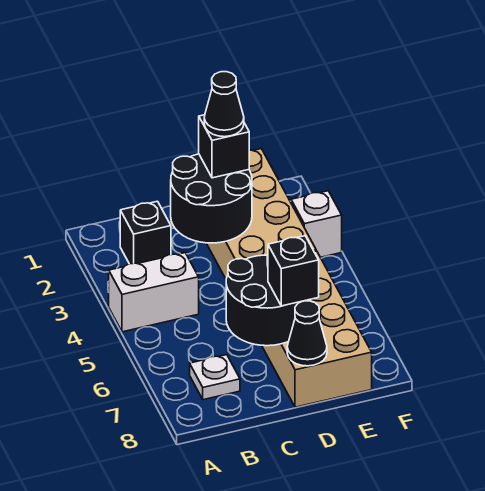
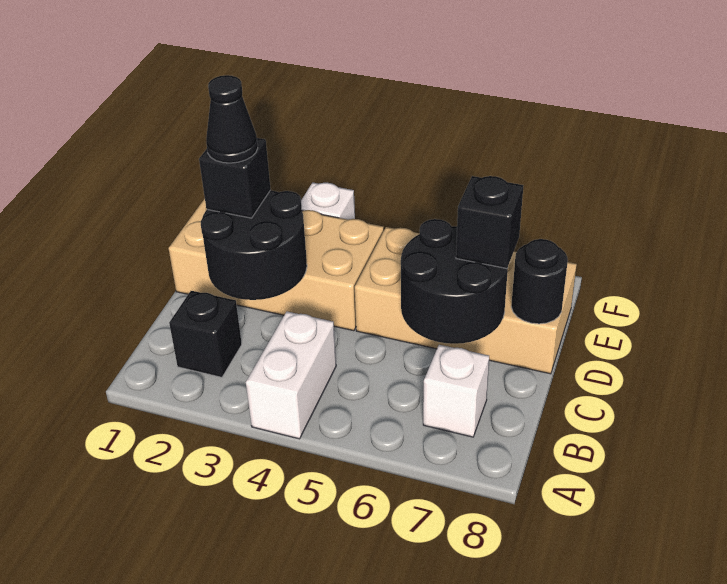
white plate B7 level 1 -> white brick B7 level 1
black cone D8 level 2 -> black round brick D8 level 2

